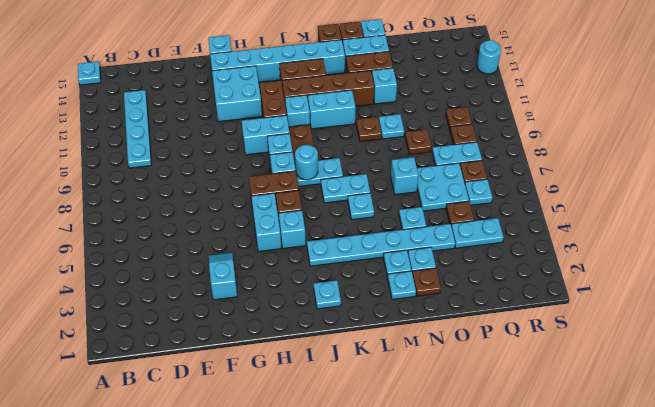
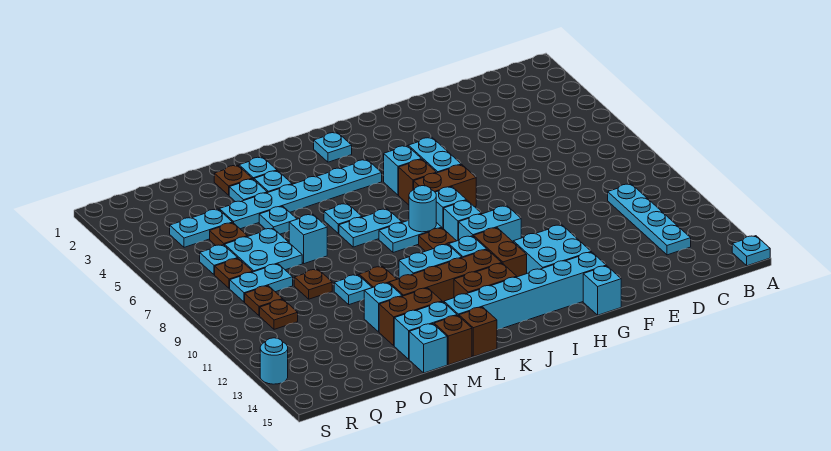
cyan slope F3:F4 level 1 top 3 -> none

